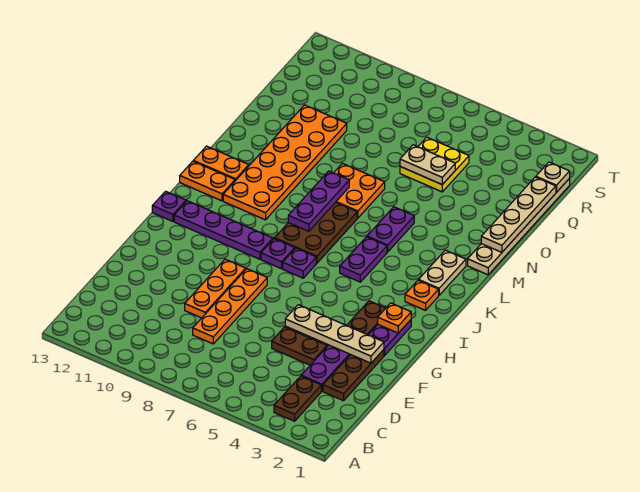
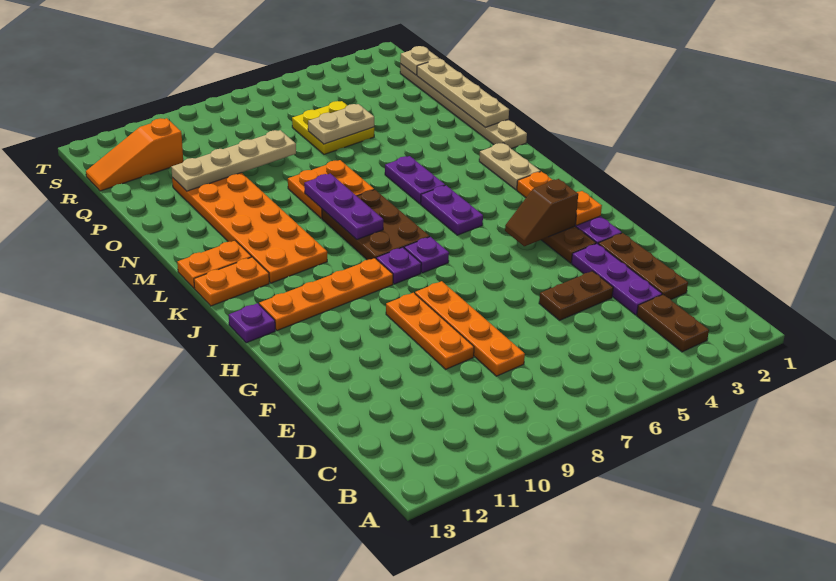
tan plate F2:F5 level 2 -> tan plate P8:P11 level 2
none -> brown slope H3:H4 level 2 top 3
purple plate I9:I12 level 1 -> orange plate I9:I12 level 1
none -> orange slope R11:R13 level 1 top 11

